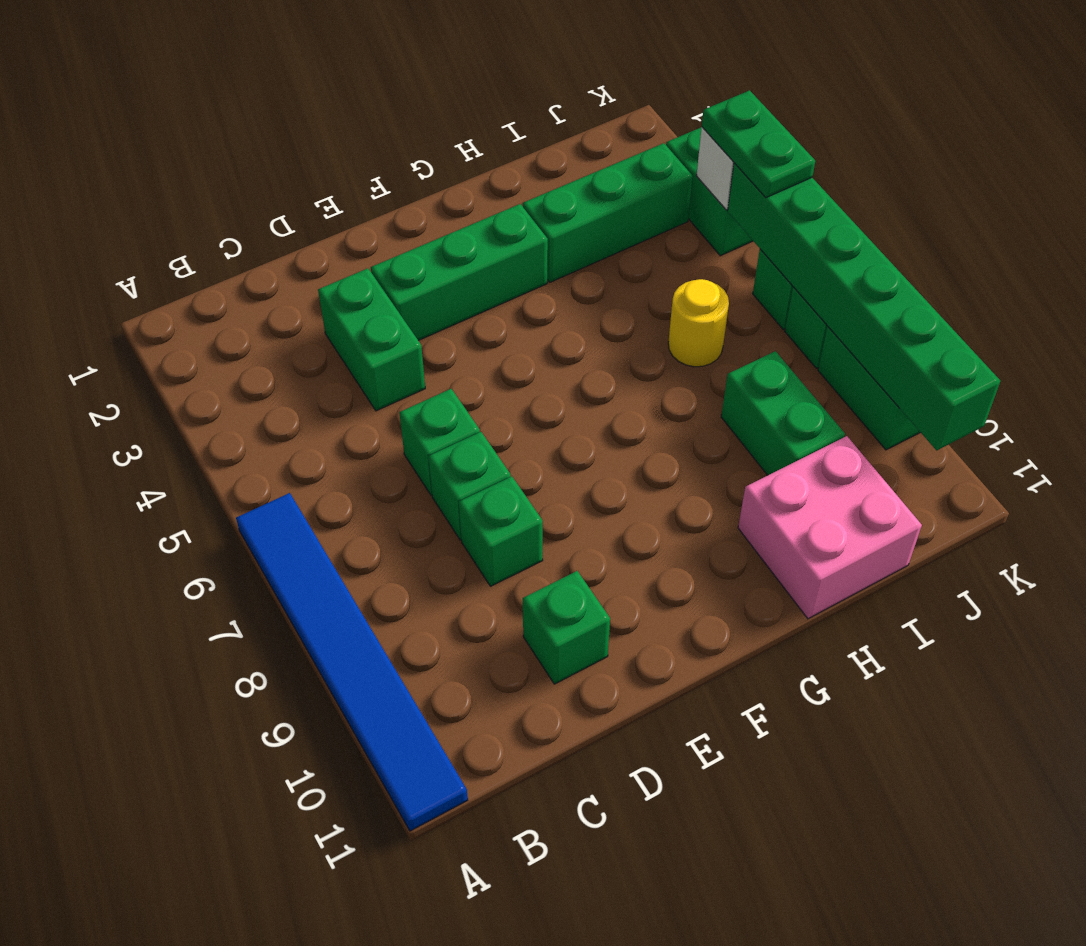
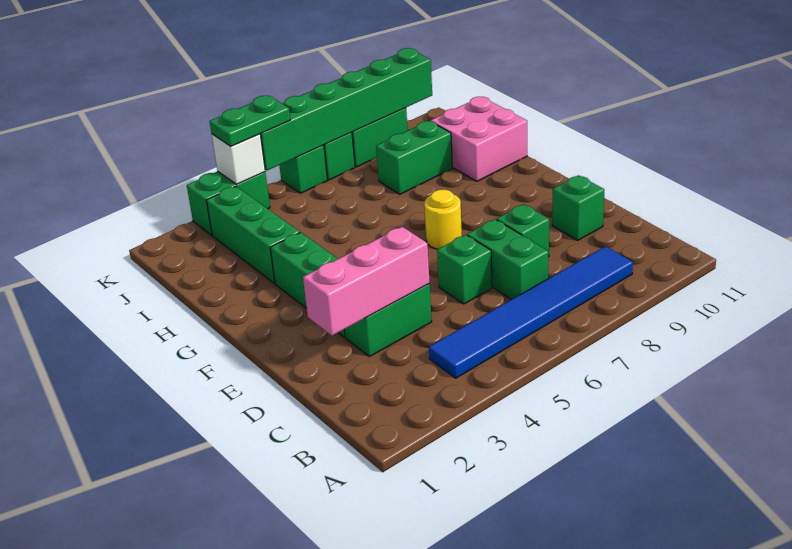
blue tile A6:A11 level 1 -> blue tile B4:B9 level 1
none -> pink brick D2:D4 level 2
green brick D7 level 1 -> green brick C7:D7 level 1
yellow round brick I6 level 1 -> yellow round brick F7 level 1

